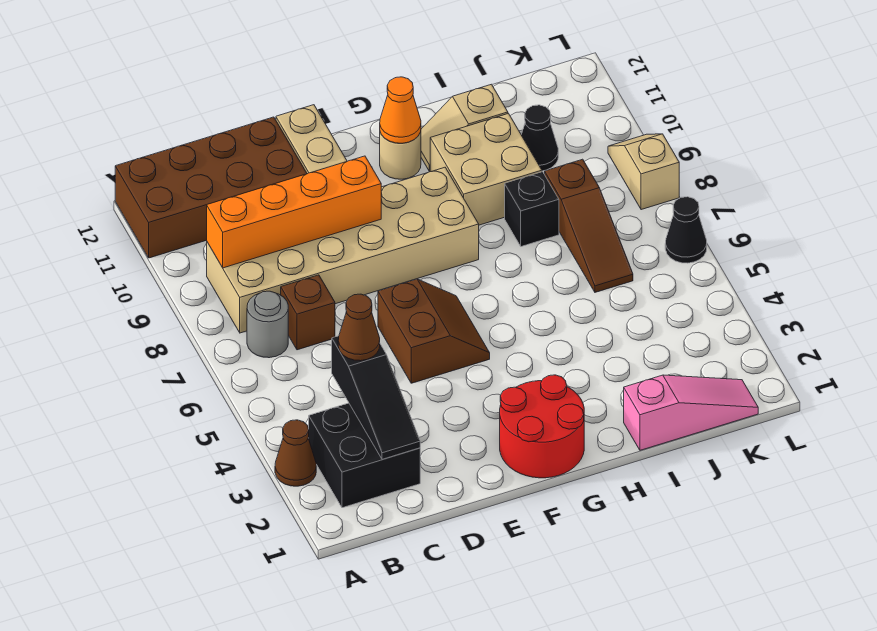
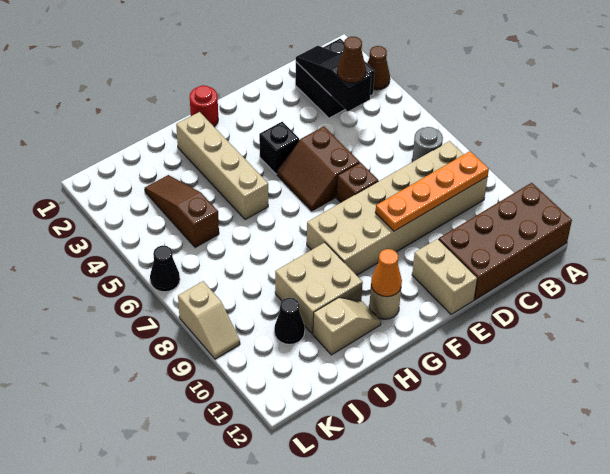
orange brick B9:E9 level 2 -> orange plate B9:E9 level 2
brown brick C7 level 1 -> brown brick E7 level 1
red round brick F1:G2 level 1 -> red round brick G1 level 1
none -> tan brick H2:H5 level 1
pink slope I1:K1 level 1 top I -> none
black brick I8 level 1 -> black brick F4 level 1
brown slope J6:J8 level 1 top 8 -> brown slope J3:J5 level 1 top 5

